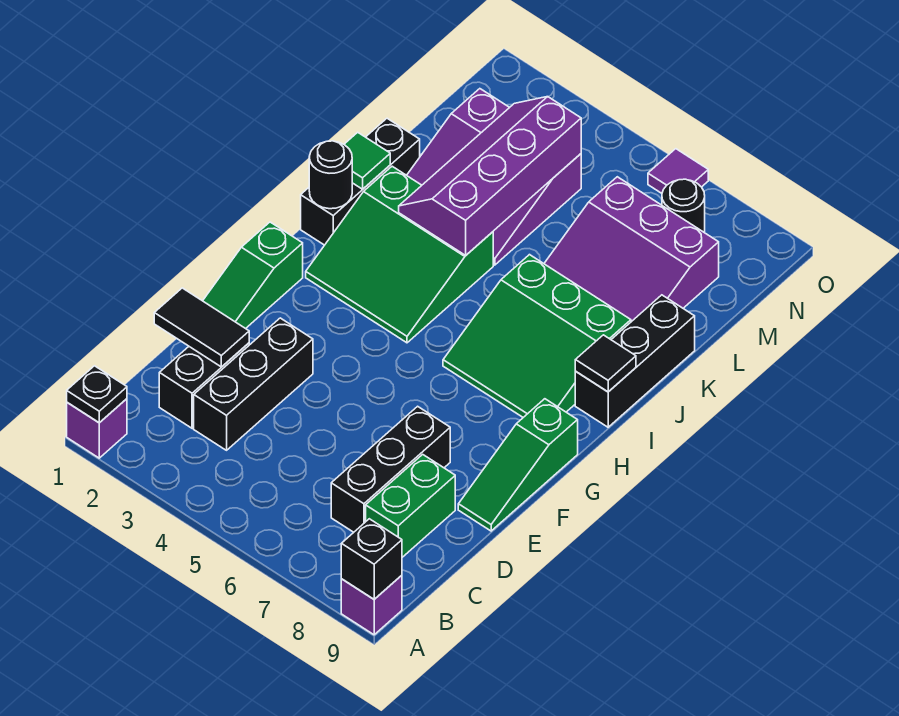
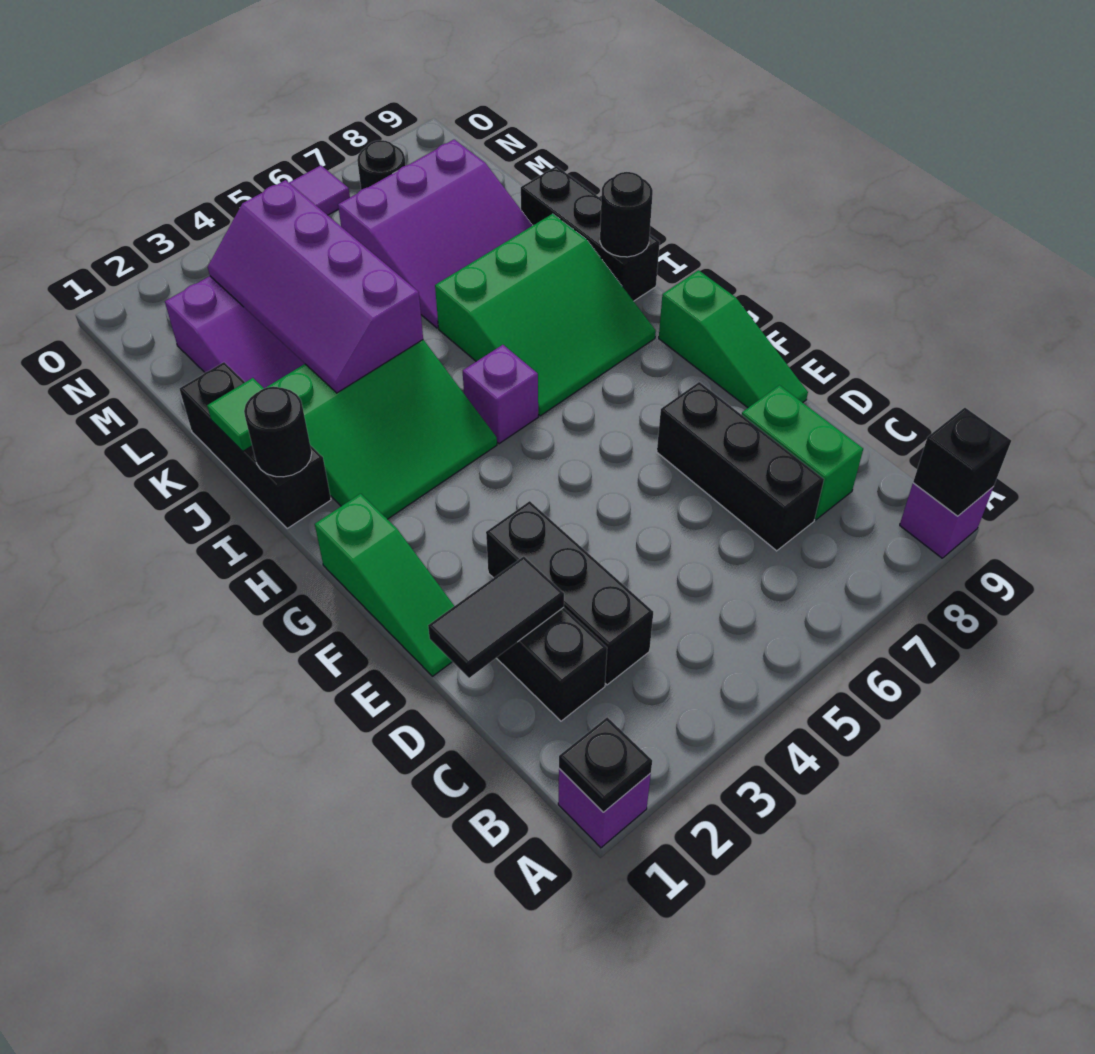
none -> purple brick H5 level 1
black tile I9 level 2 -> black round brick I9 level 2

